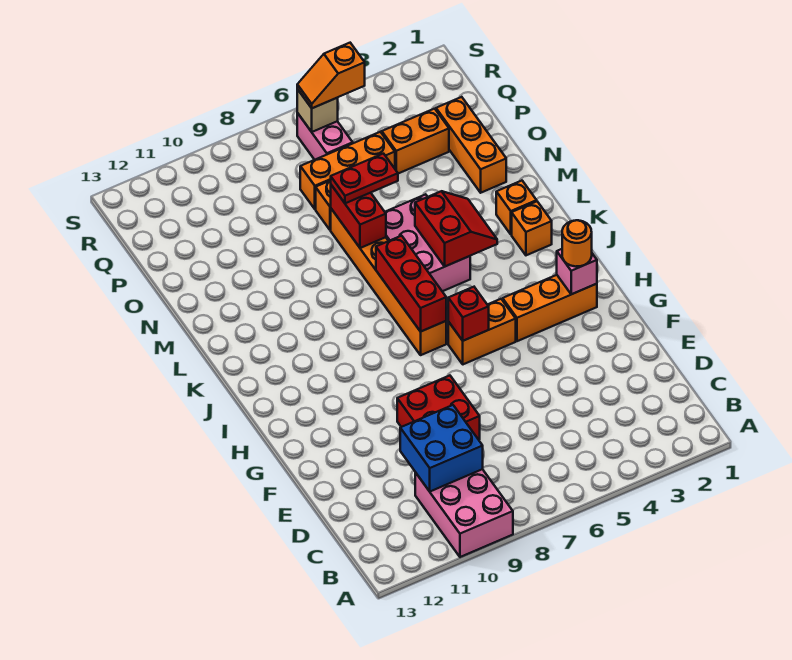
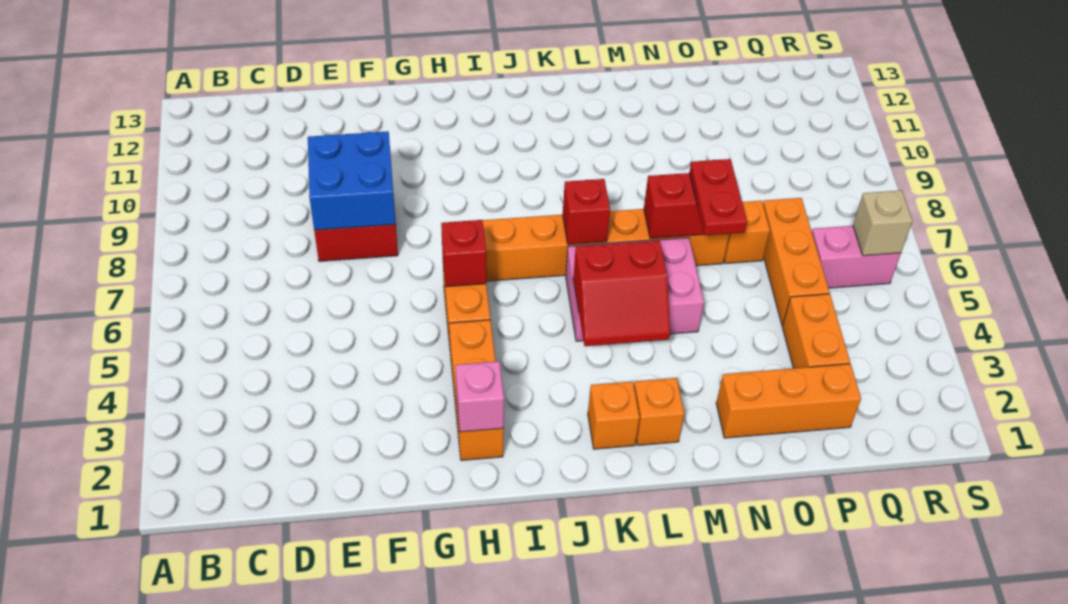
pink brick A9:C10 level 1 -> none
blue brick C9:D10 level 2 -> blue brick E8:F9 level 2
orange round brick H2 level 3 -> none
red brick I7:K7 level 2 -> red brick K7 level 2
orange slope R5:R6 level 3 top 5 -> none

